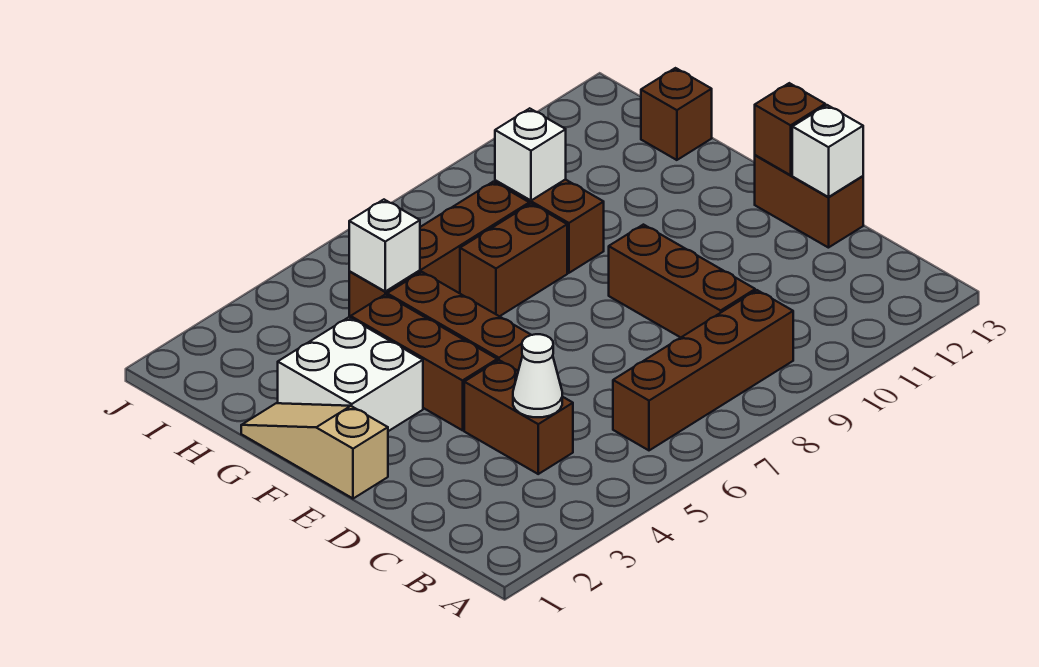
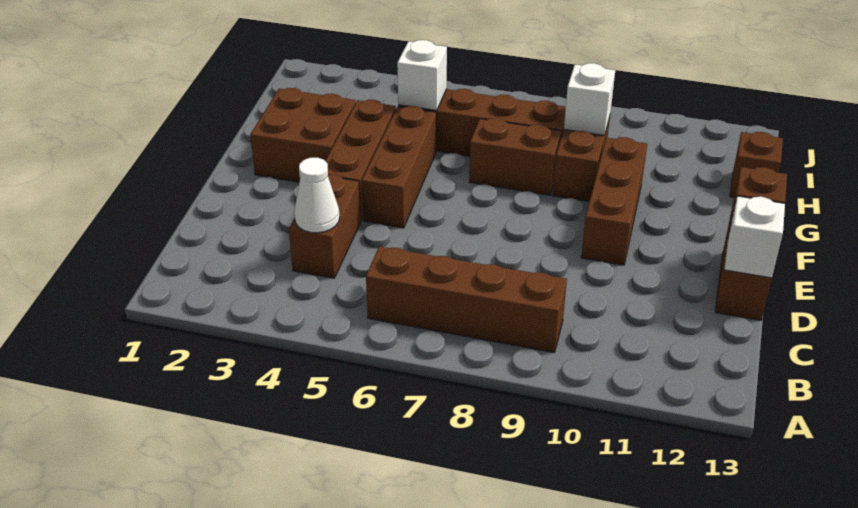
brown brick C9:E9 level 1 -> brown brick E10:G10 level 1
tan slope E1:G1 level 1 top E -> none
white brick F2:G3 level 1 -> brown brick F2:G3 level 1

